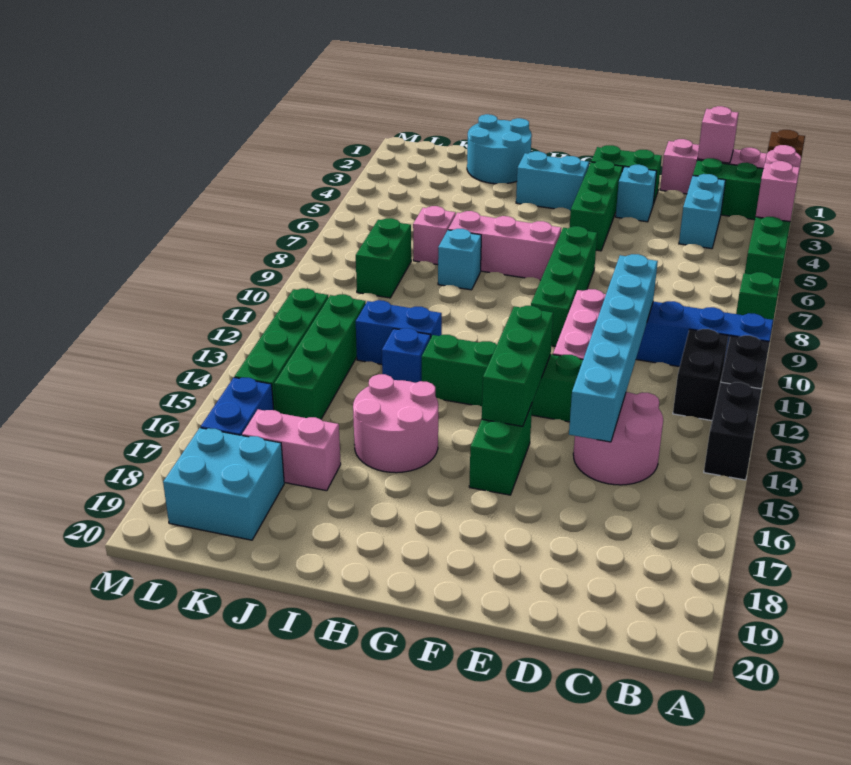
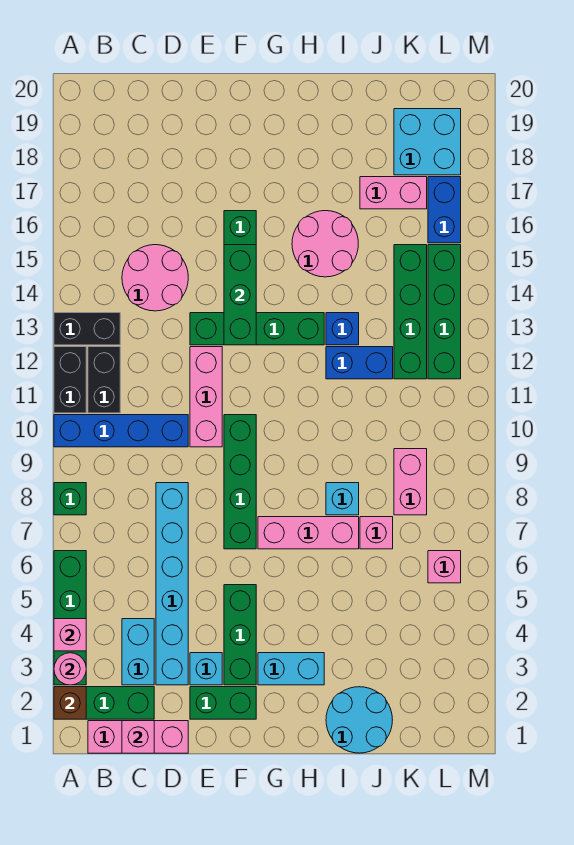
black brick A13:A14 level 1 -> black brick A13:B13 level 1
cyan brick D10:D15 level 2 -> cyan brick D3:D8 level 1
green brick K8:K9 level 1 -> pink brick K8:K9 level 1
none -> pink brick L6 level 1

